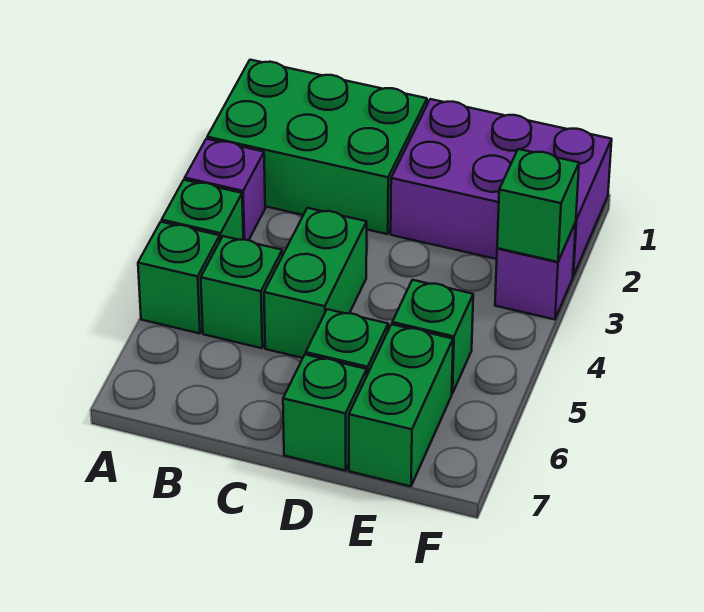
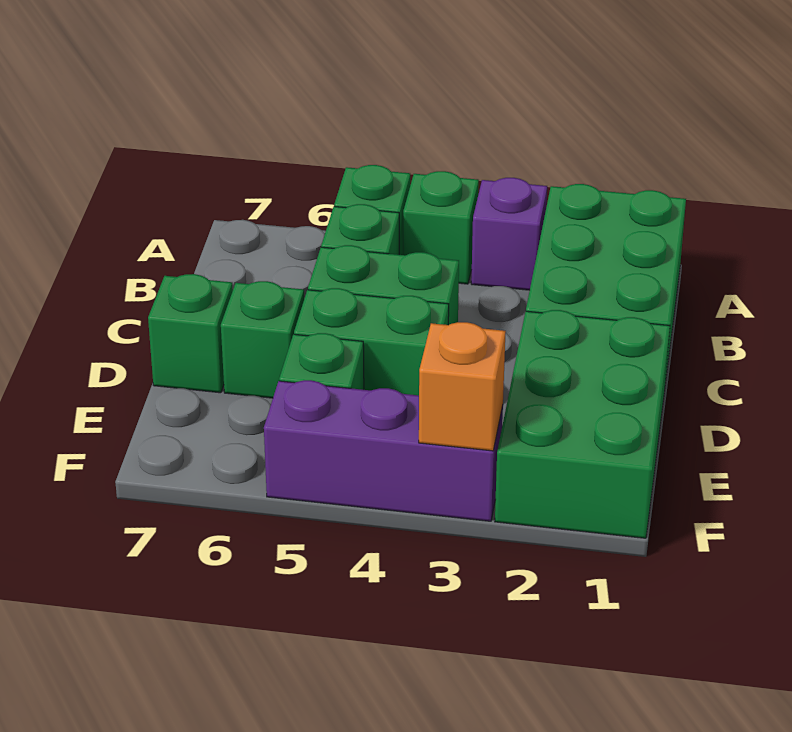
purple brick D1:F2 level 1 -> green brick D1:F2 level 1
green brick E6:E7 level 1 -> green brick D4:D5 level 1
purple brick F3 level 1 -> purple brick F3:F5 level 1
green brick F3 level 2 -> orange brick F3 level 2

